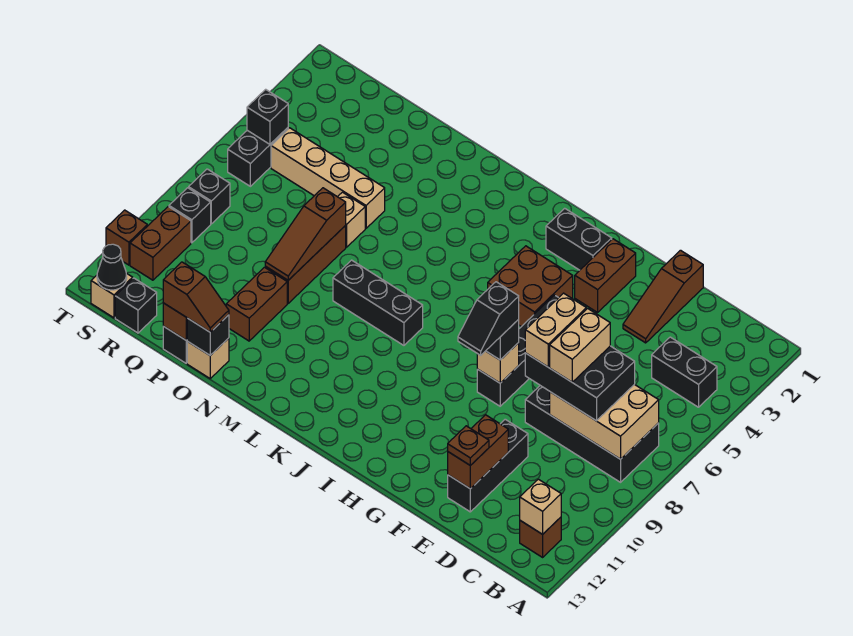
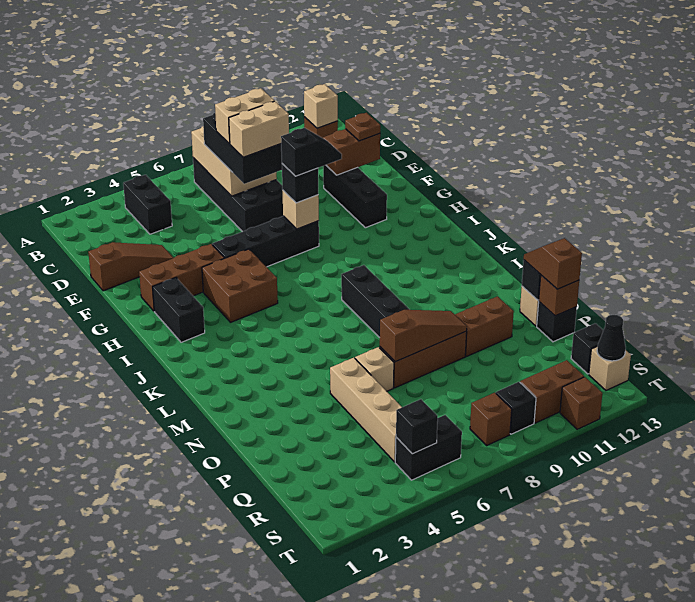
black brick E10:E12 level 1 -> black brick E11:G11 level 1
brown brick G2:G3 level 1 -> brown brick G2:G4 level 1
black brick S8 level 1 -> brown brick S8 level 1

